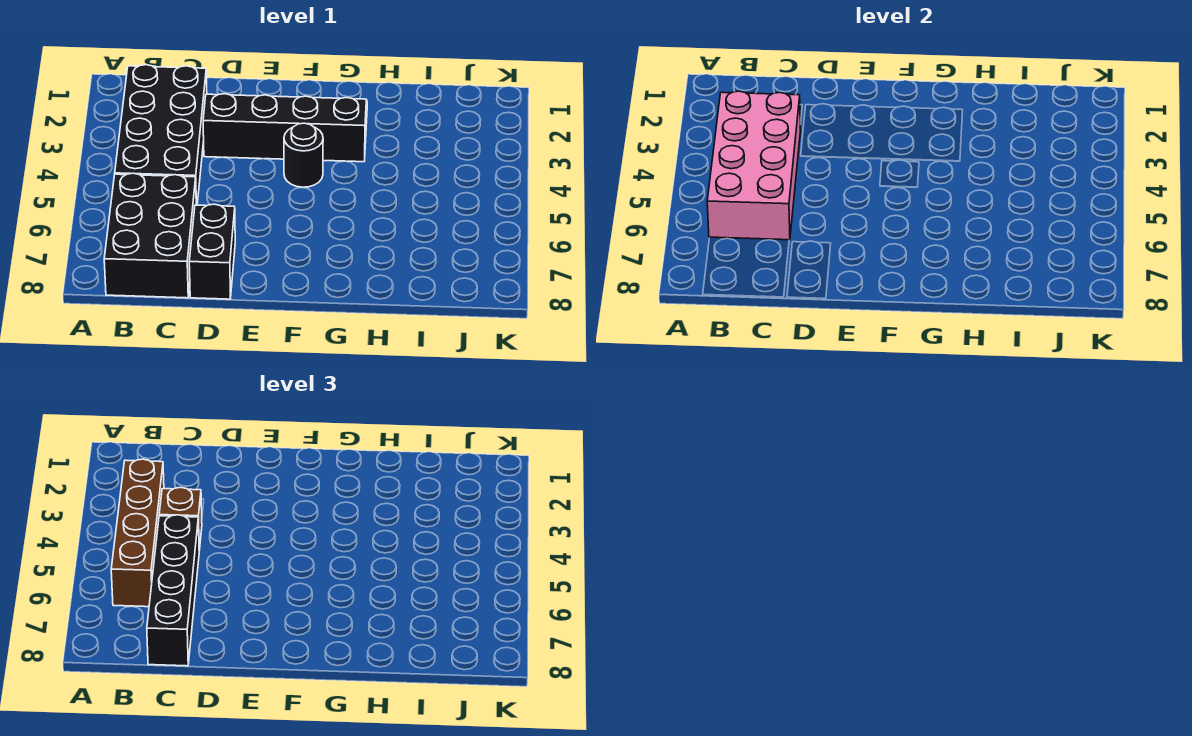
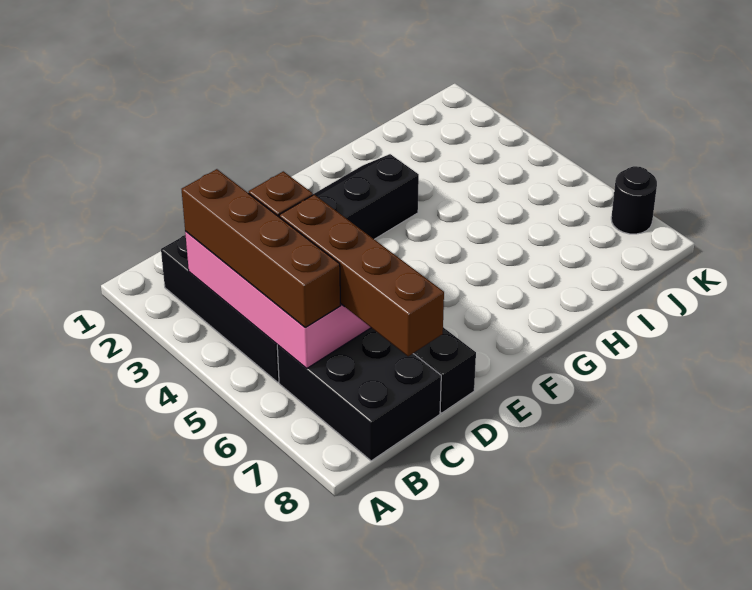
black brick C5:C8 level 3 -> brown brick C5:C8 level 3
black round brick F4 level 1 -> black round brick K7 level 1

